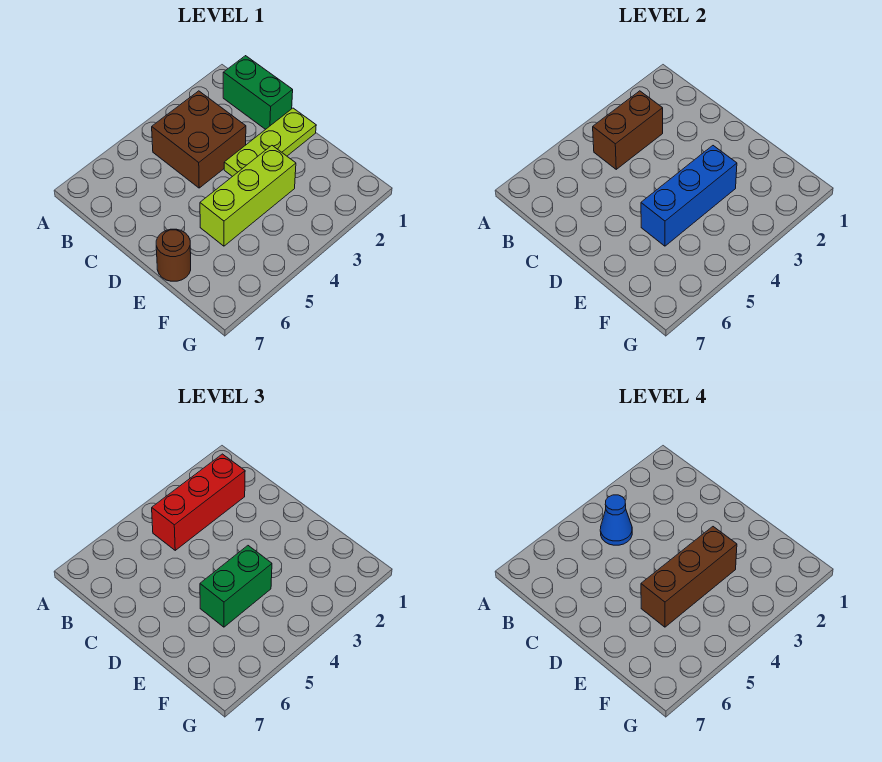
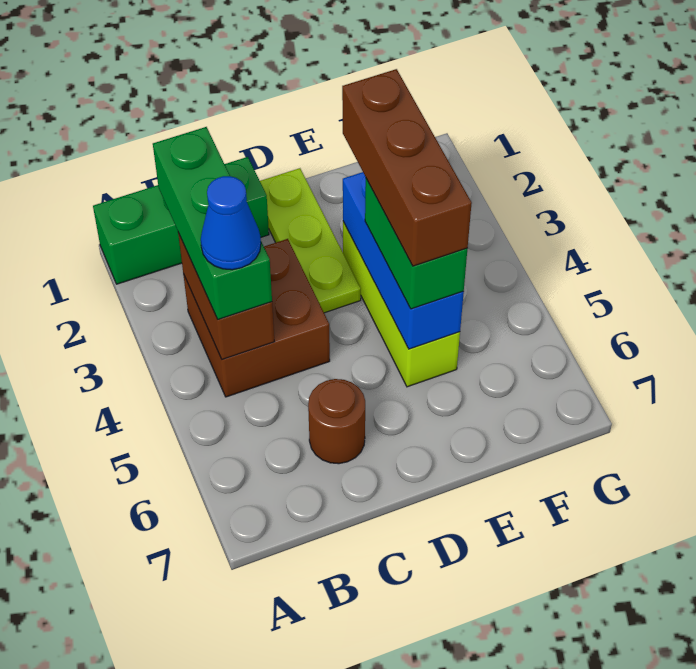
green brick B1:C1 level 1 -> green brick A1:C1 level 1
red brick B2:B4 level 3 -> green brick B2:B4 level 3
brown round brick E7 level 1 -> brown round brick C6 level 1

